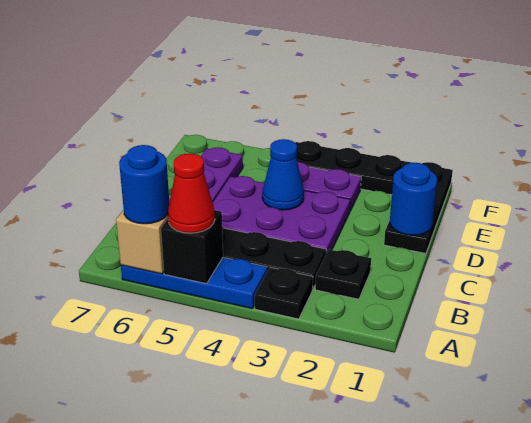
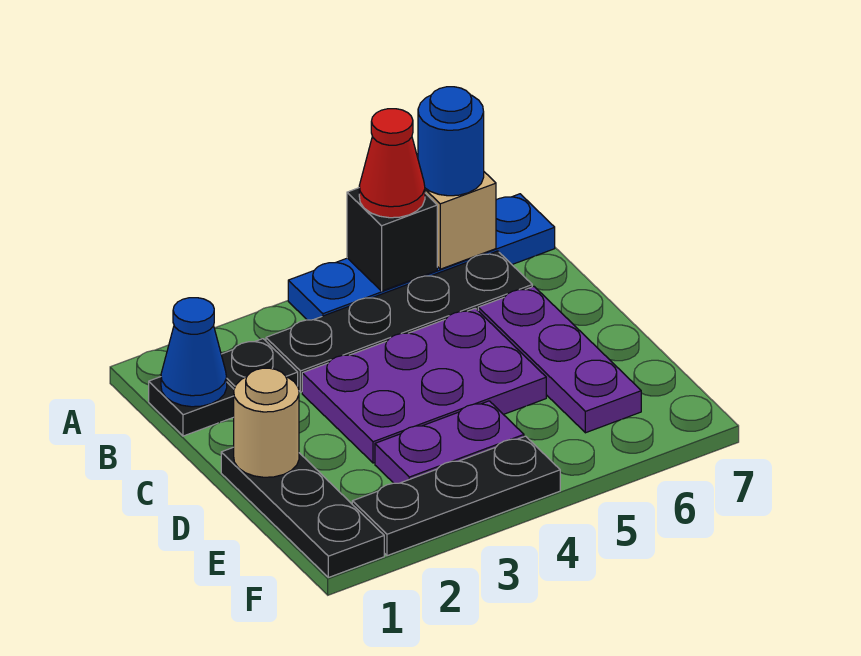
black plate A3 level 1 -> black plate B1 level 1
blue plate A4:A6 level 1 -> blue plate A4:A7 level 1
blue round brick D1 level 2 -> tan round brick D1 level 2
blue cone D4 level 2 -> blue cone B1 level 2

